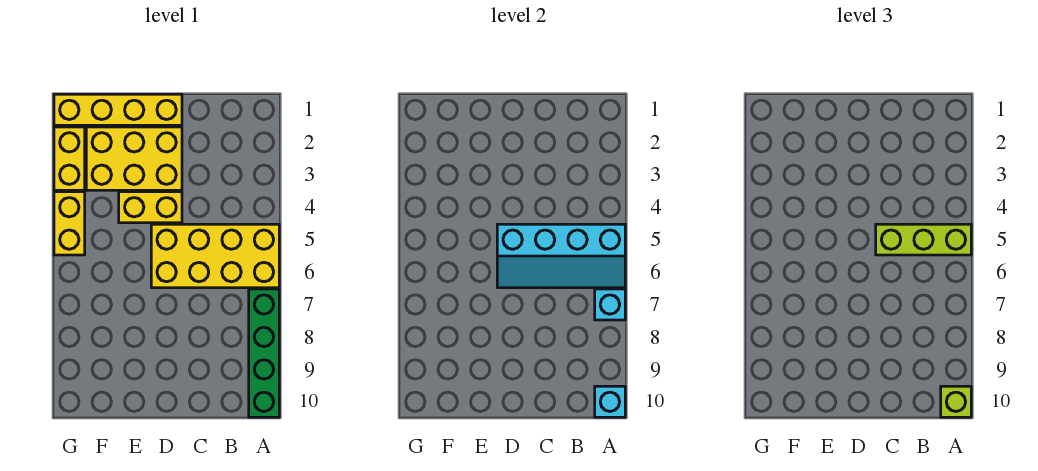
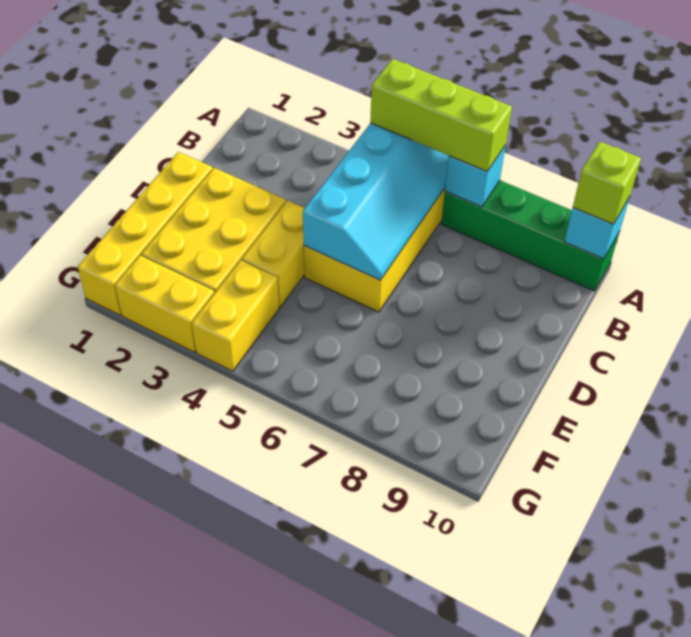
lime brick A5:C5 level 3 -> lime brick A5:A7 level 3
yellow brick G4:G5 level 1 -> yellow brick F4:G4 level 1

